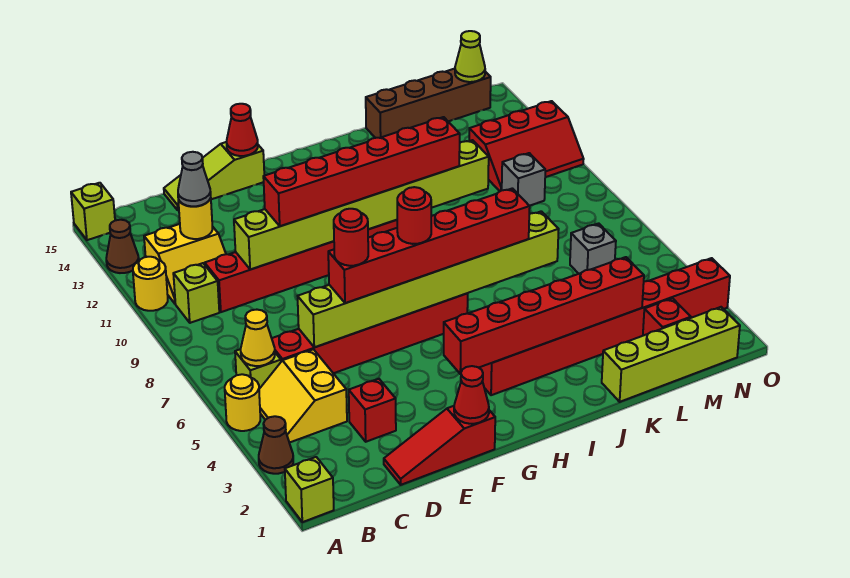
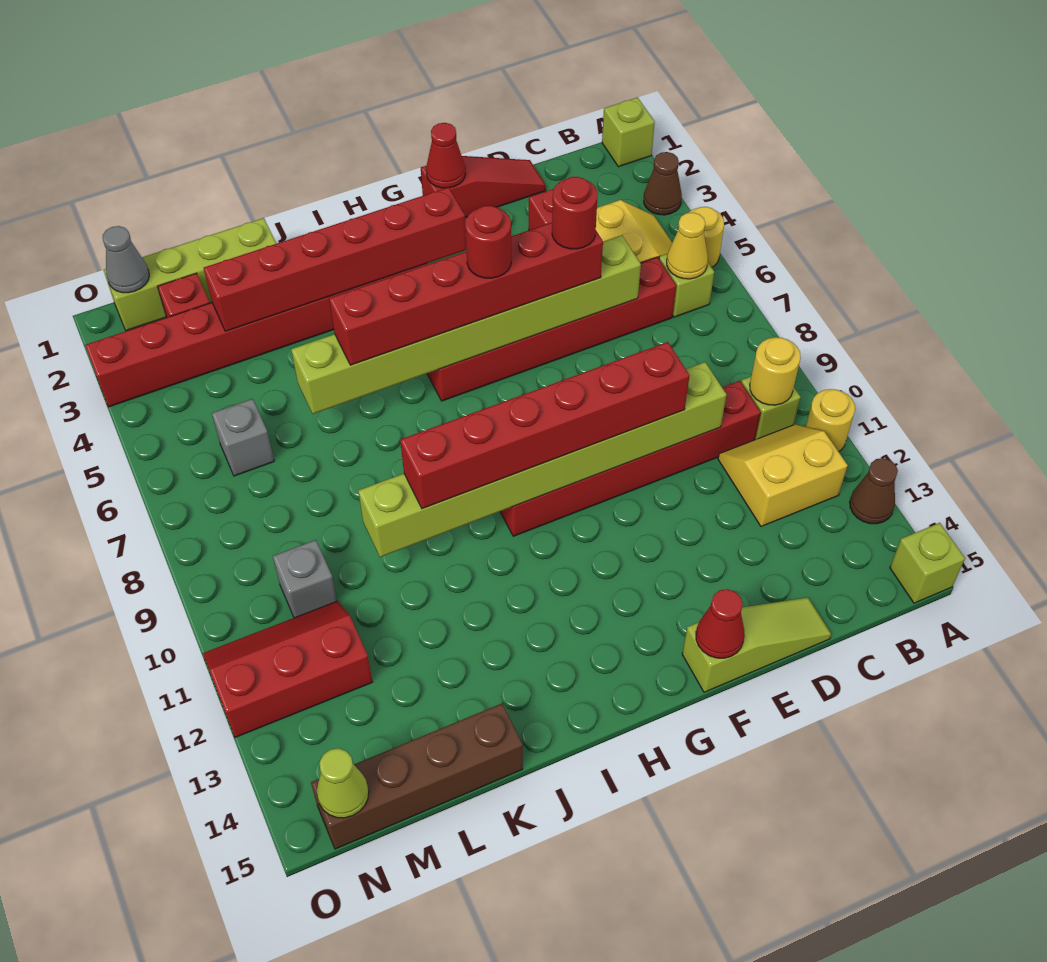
yellow round brick C12 level 2 -> yellow round brick B10 level 2
grey cone C12 level 3 -> grey cone N1 level 2

